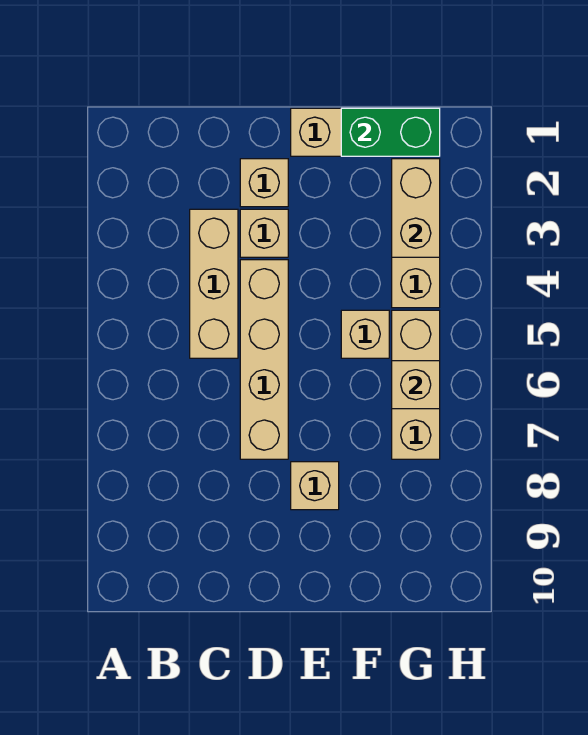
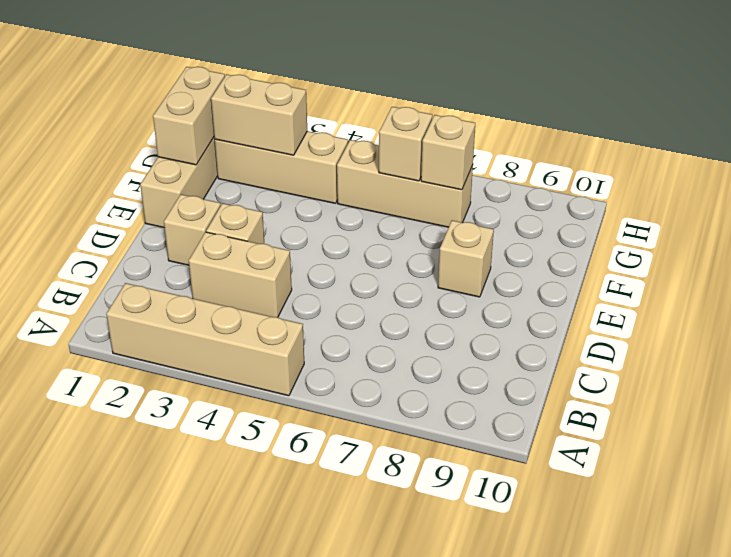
tan brick C3:C5 level 1 -> tan brick C3:C4 level 1
tan brick D4:D7 level 1 -> tan brick A2:A5 level 1
green brick F1:G1 level 2 -> tan brick F1:G1 level 2
tan brick F5 level 1 -> tan brick G7 level 2

